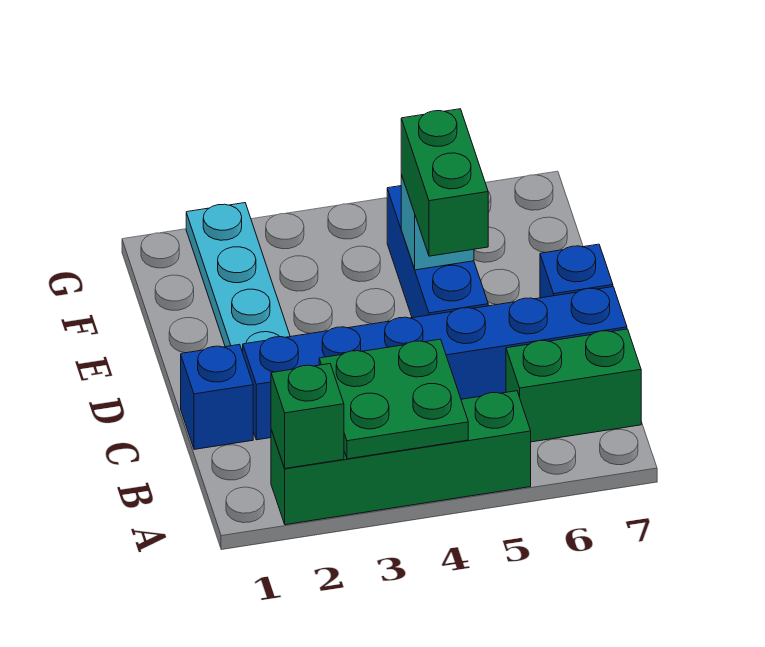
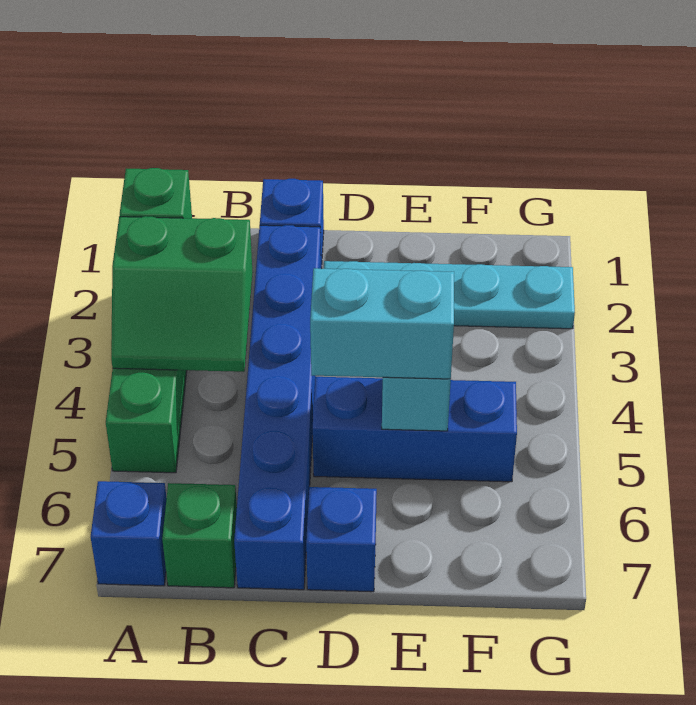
green plate A3:B4 level 2 -> green slope A3:B4 level 2 top 3
none -> blue brick A7 level 1
green brick B6:B7 level 1 -> green brick B7 level 1
green brick D5:E5 level 3 -> cyan brick D5:E5 level 3

